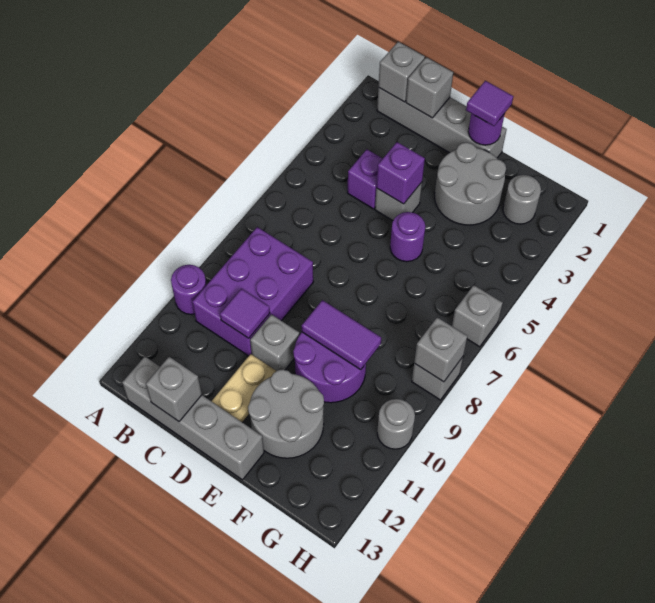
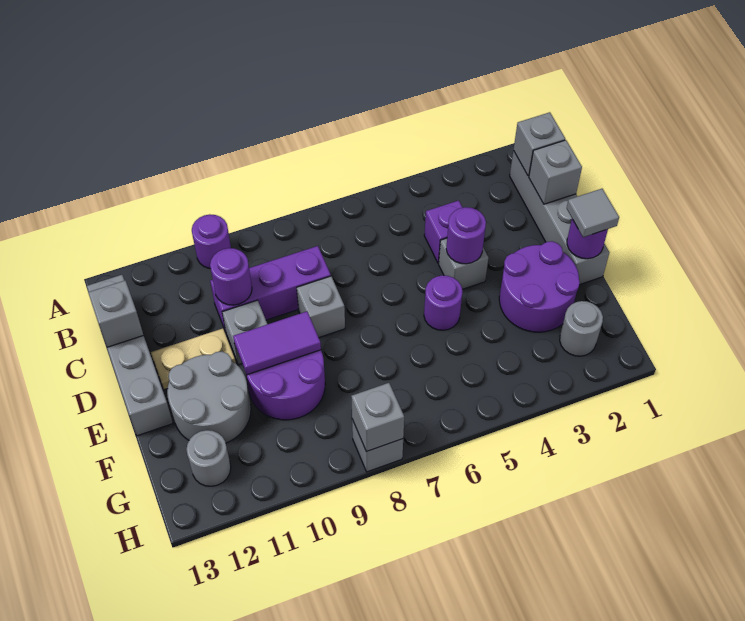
purple brick B8:C10 level 1 -> purple brick C8:C10 level 1
purple tile C10 level 2 -> purple round brick C10 level 2
purple brick D4 level 2 -> purple round brick D4 level 2
purple tile E1 level 3 -> grey tile E1 level 3
grey round brick E2:F3 level 1 -> purple round brick E2:F3 level 1
purple tile E9:F9 level 2 -> purple tile E9:E10 level 2
grey brick H6 level 1 -> grey brick D8 level 1
grey round brick H10 level 1 -> grey round brick G12 level 1

